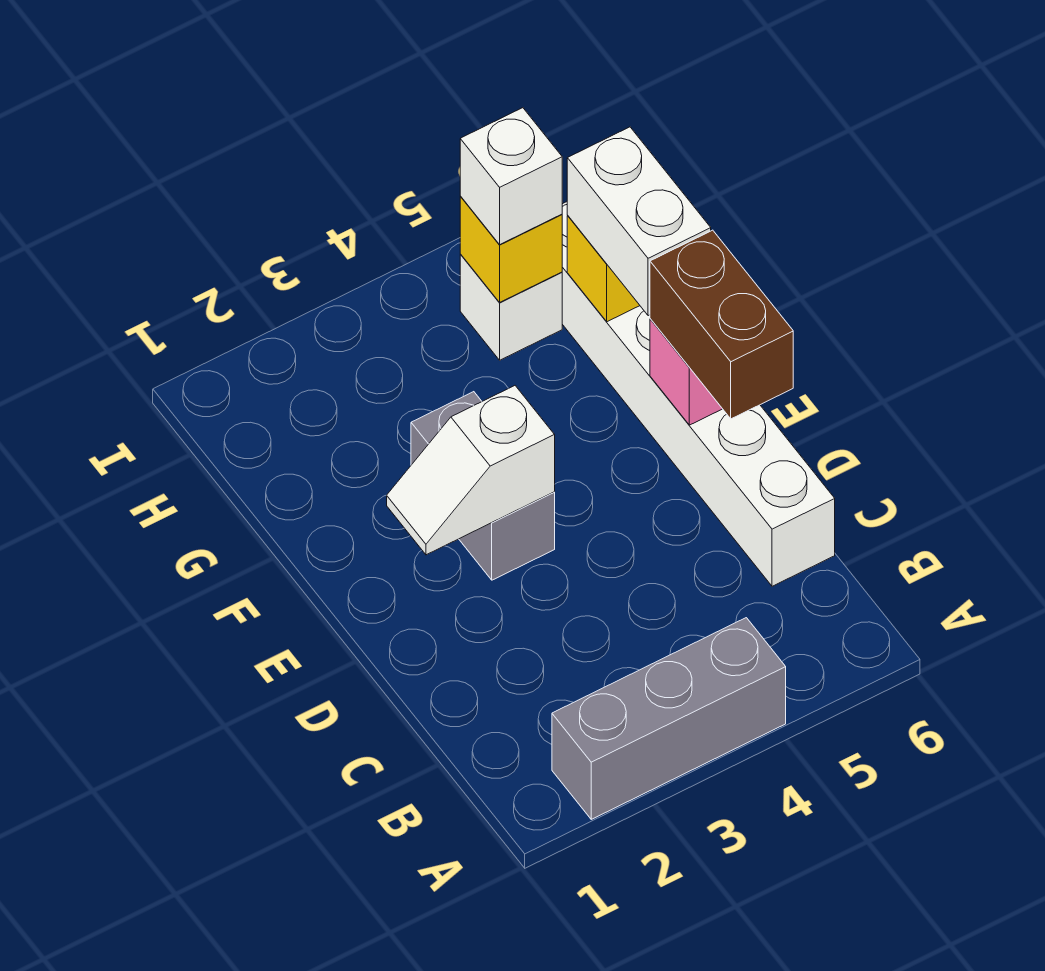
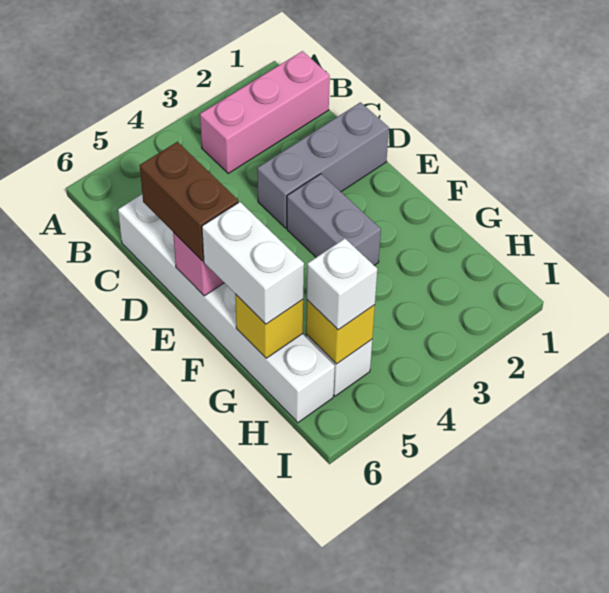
grey brick A2:A4 level 1 -> grey brick D1:D3 level 1
none -> pink brick B1:B3 level 1
white slope E2:E3 level 2 top 3 -> none

